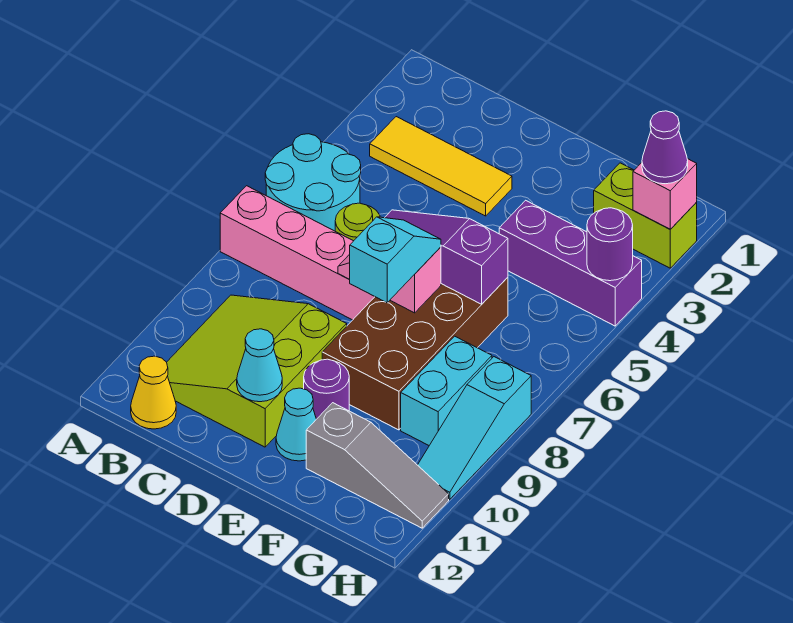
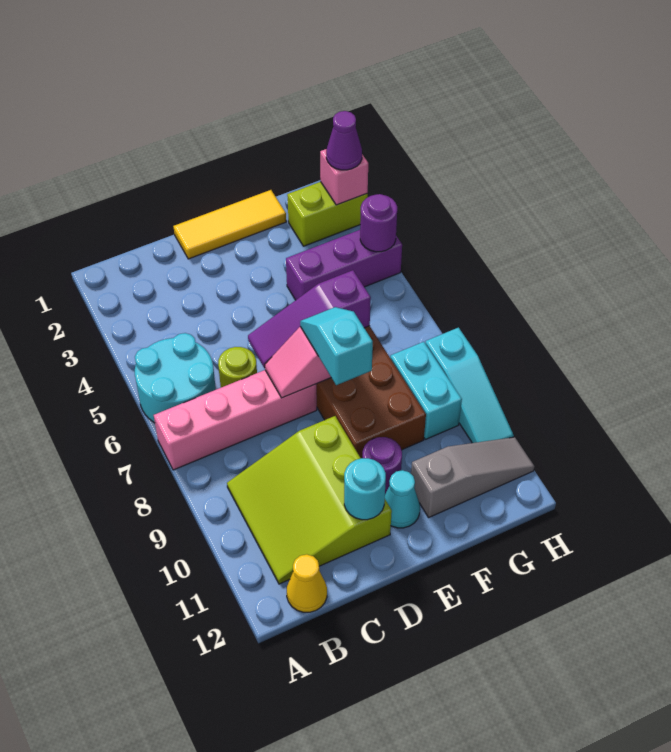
yellow tile B3:D3 level 1 -> yellow tile D1:F1 level 1
cyan cone D11 level 2 -> cyan round brick D11 level 2

